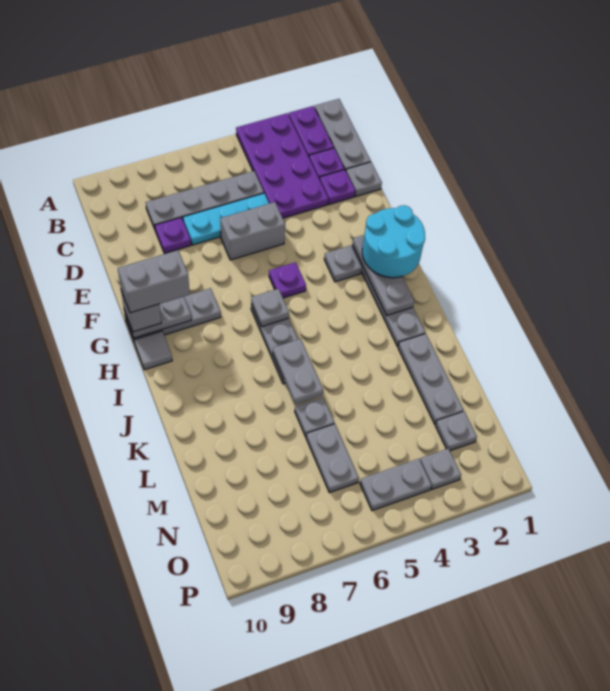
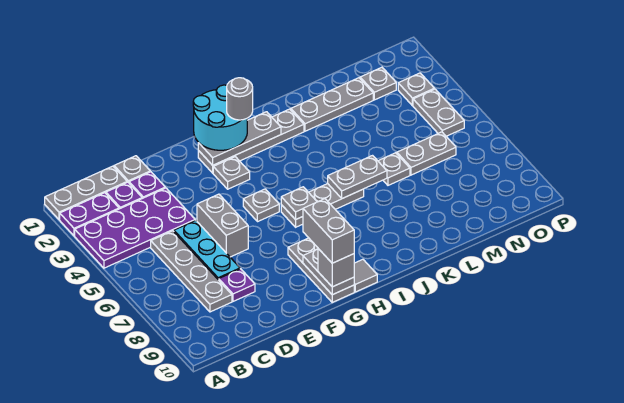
purple plate G5 level 1 -> grey plate G5 level 1
none -> grey round brick H2 level 4

